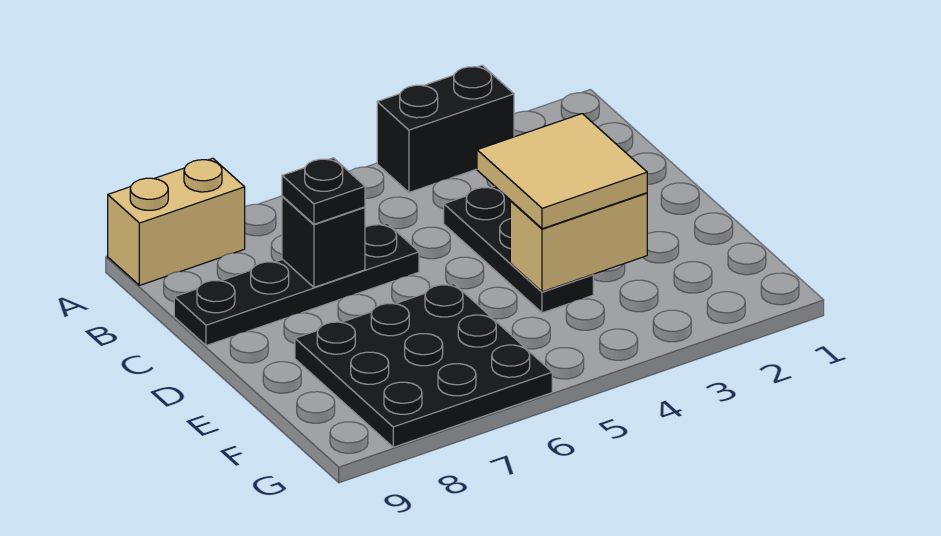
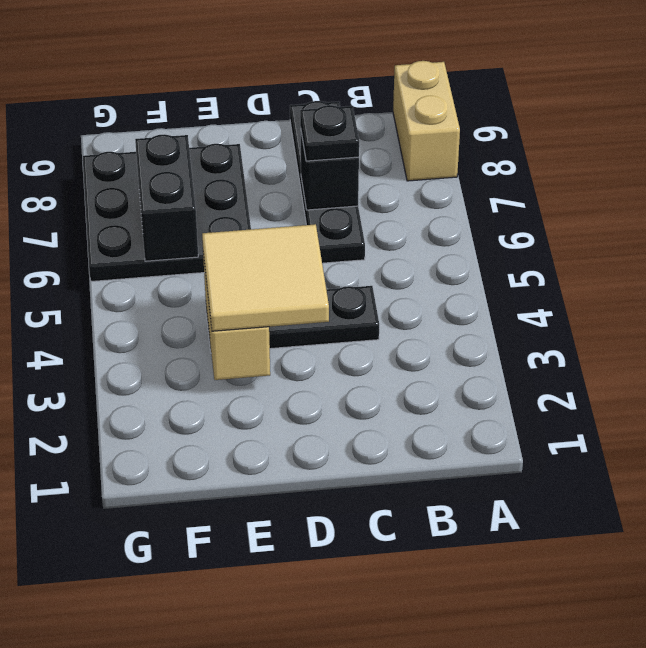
black brick A3:A4 level 1 -> black brick F6:F7 level 2

